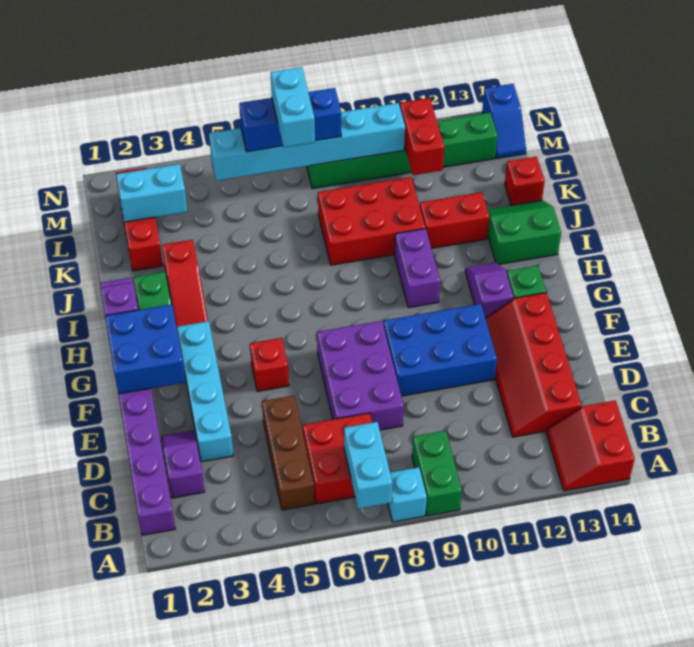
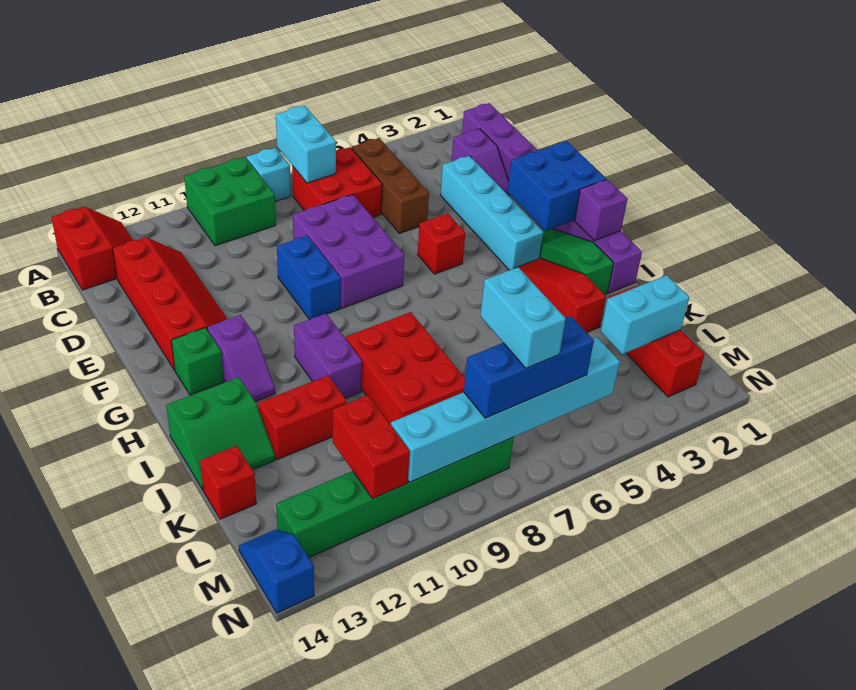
green brick A9:B9 level 1 -> green brick A9:B10 level 1
blue brick E9:F11 level 1 -> blue brick E9:F9 level 1
red brick J8:K10 level 1 -> red brick I8:K9 level 1

